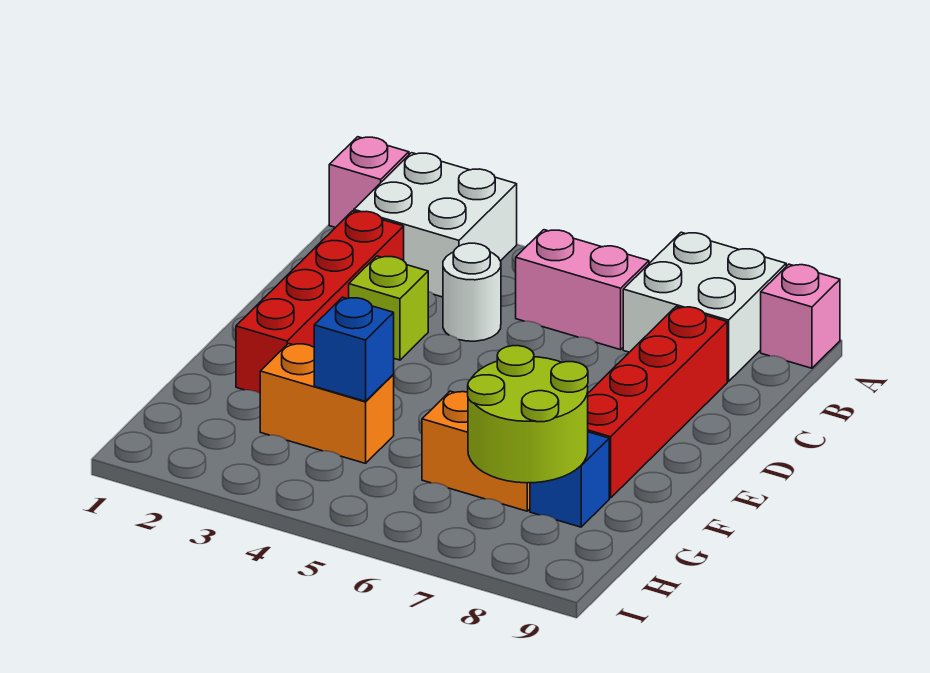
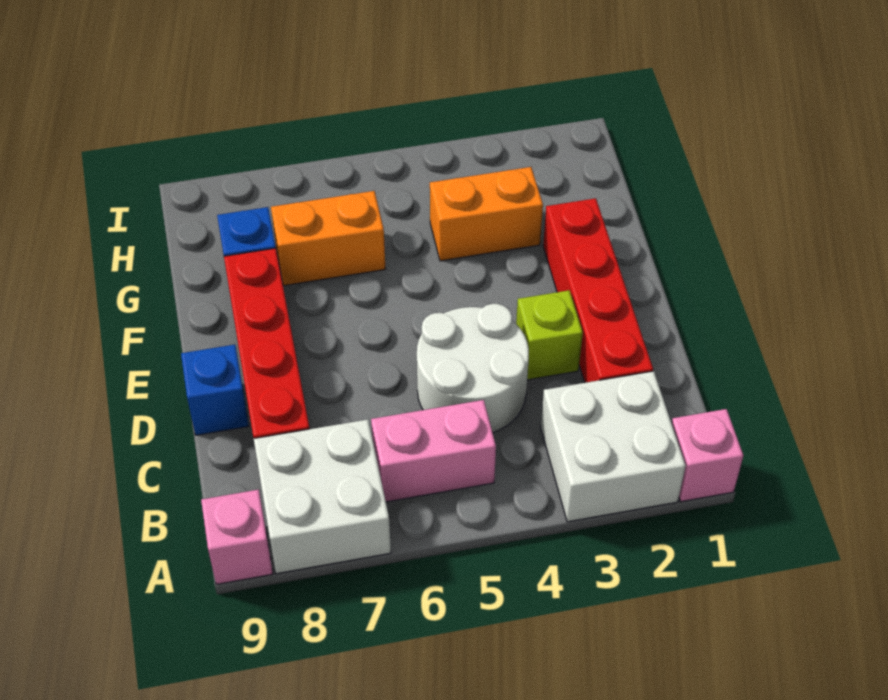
white round brick C4 level 1 -> white round brick C4:D5 level 1
blue brick G4 level 2 -> blue brick D9 level 1
lime round brick G7:H8 level 2 -> none

